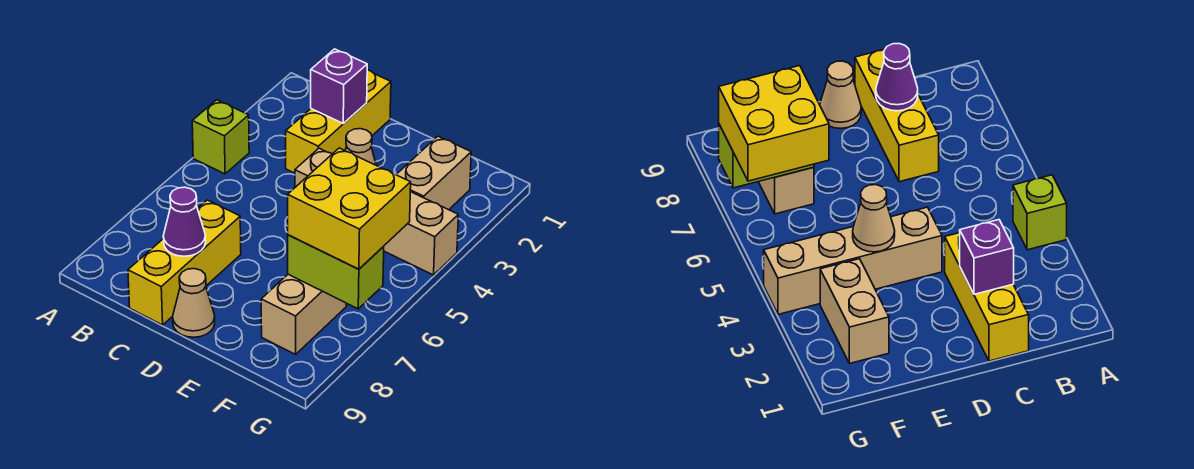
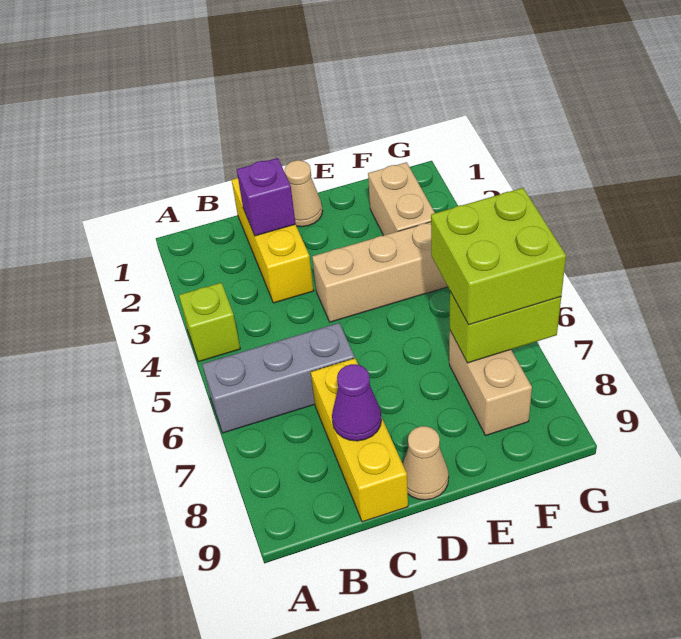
none -> grey brick A6:C6 level 1
tan cone E4 level 2 -> tan cone D1 level 1
yellow brick F6:G7 level 3 -> lime brick F6:G7 level 3

